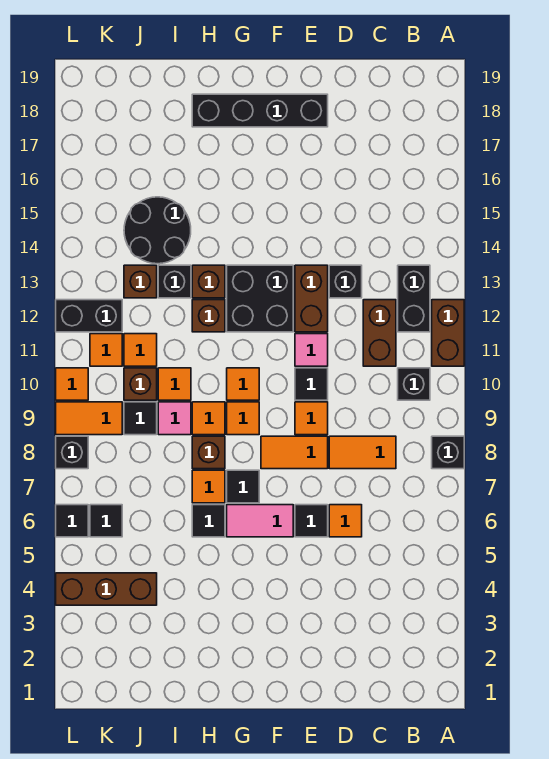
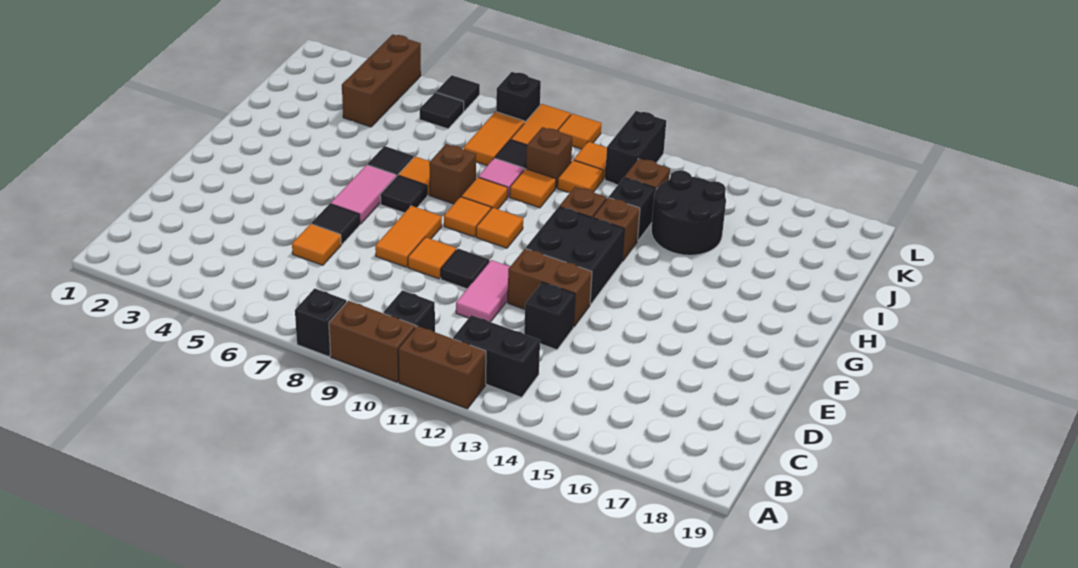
orange tile C8:D8 level 1 -> orange tile J8:K8 level 1
brown brick C11:C12 level 1 -> brown brick A9:A10 level 1
pink tile E11 level 1 -> pink tile D11:E11 level 1
black brick E18:H18 level 1 -> none

